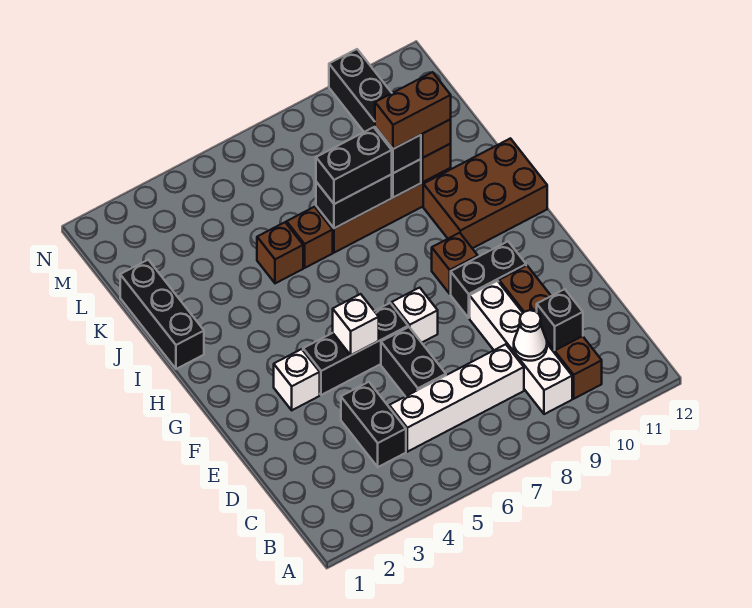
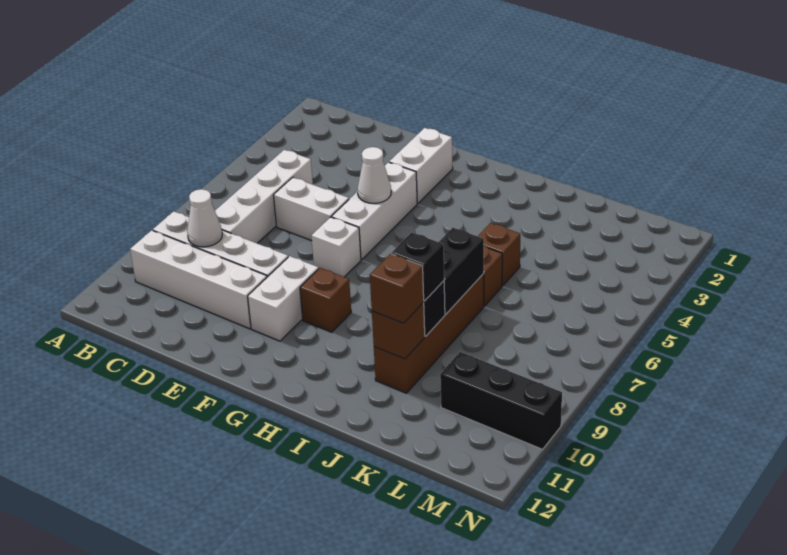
brown brick B10:E10 level 1 -> white brick B10:E10 level 1
black brick C4:D4 level 1 -> none
black brick C10 level 2 -> none
black brick D6:E6 level 1 -> white brick D6:E6 level 1
white brick F3 level 1 -> white brick F2:F3 level 1
black brick F4:F6 level 1 -> white brick F4:F6 level 1
white brick F5 level 2 -> white cone F5 level 2
black brick F9:F10 level 1 -> white brick F9:F10 level 1
brown brick H10:I12 level 1 -> none
black brick I1:K1 level 1 -> none
black brick J7:J8 level 3 -> none
brown brick J9:J10 level 4 -> none

